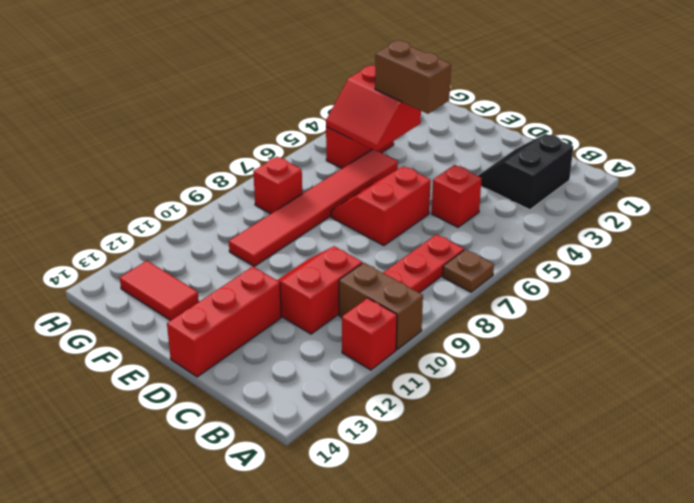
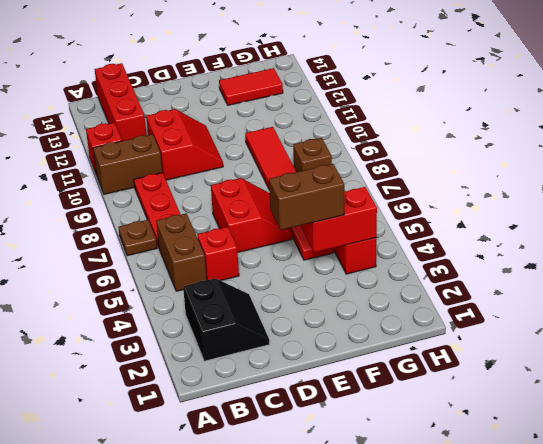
none -> brown brick B5:B6 level 1
red brick D12:D14 level 1 -> red brick B12:B14 level 1
red brick G8 level 1 -> brown brick G8 level 1

